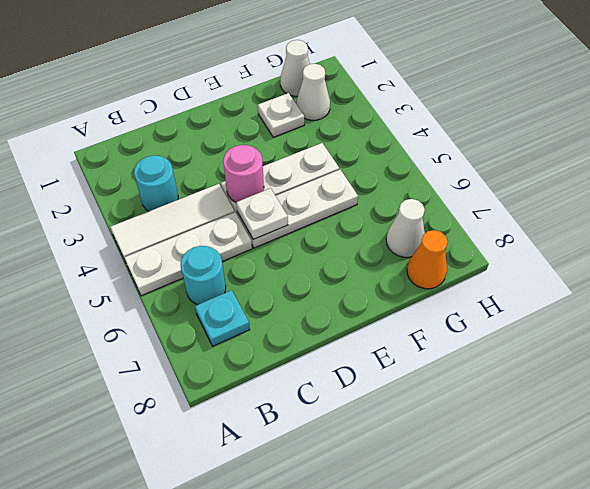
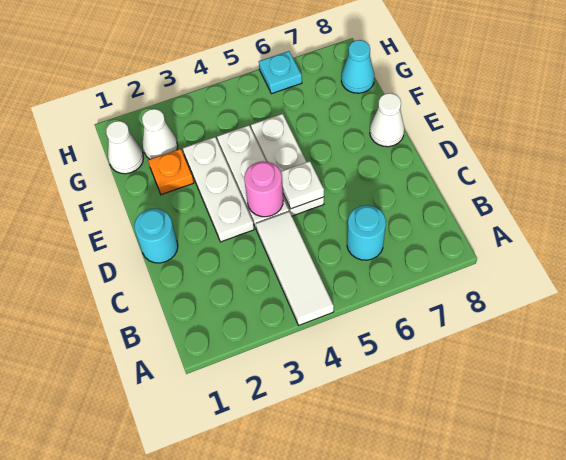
white plate A5:C5 level 1 -> white plate D3:F3 level 1
cyan round brick B3 level 1 -> cyan round brick D1 level 1
cyan plate B7 level 1 -> cyan plate H6 level 1
white plate F2 level 1 -> orange plate F2 level 1
white cone G7 level 1 -> white cone E8 level 1
orange cone G8 level 1 -> cyan cone G8 level 1

